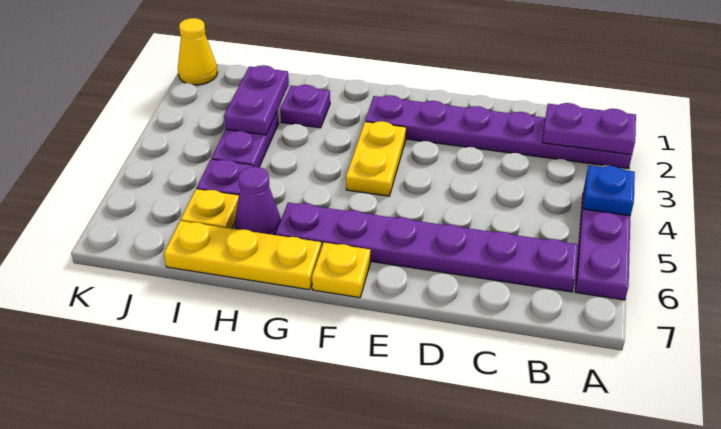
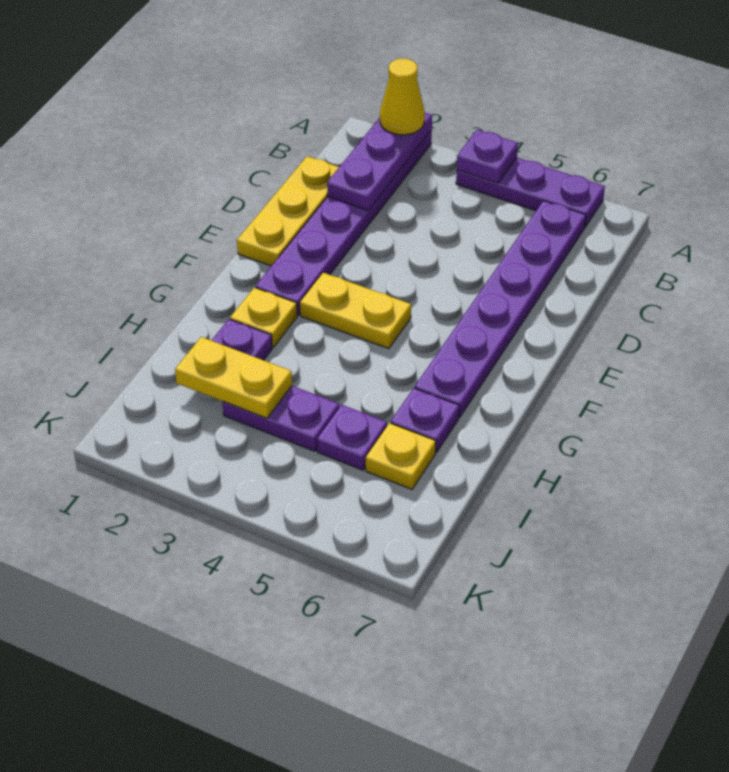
purple plate A2:B2 level 2 -> purple plate A2:C2 level 2
blue plate A4 level 2 -> purple plate A4 level 2
yellow plate F7 level 1 -> yellow plate G2 level 1
yellow plate G7:I7 level 1 -> yellow plate C1:E1 level 1
purple cone H6 level 1 -> purple plate H6 level 1
purple plate I2:I3 level 2 -> yellow plate I2:I3 level 2
yellow cone K1 level 1 -> yellow cone A2 level 3

